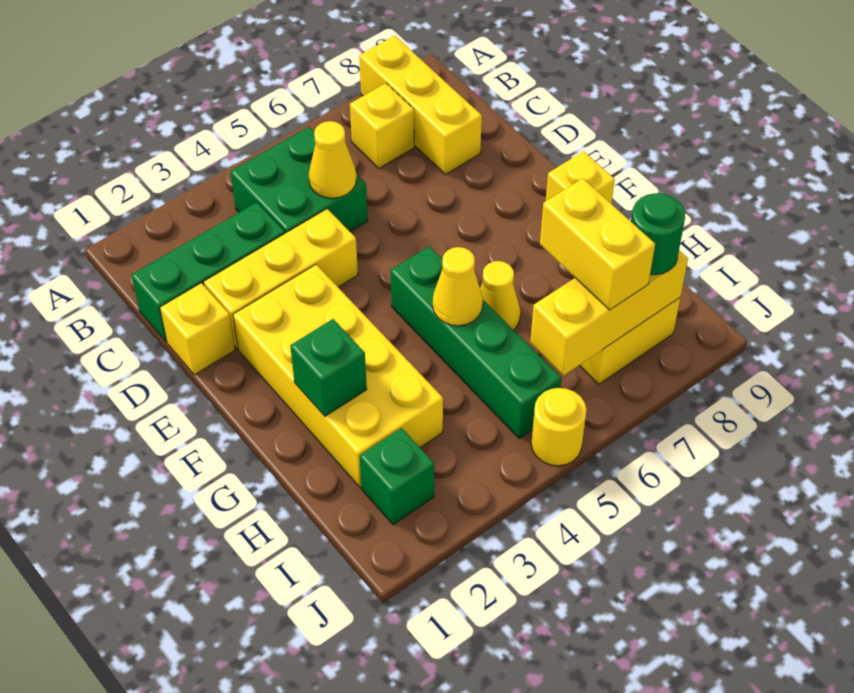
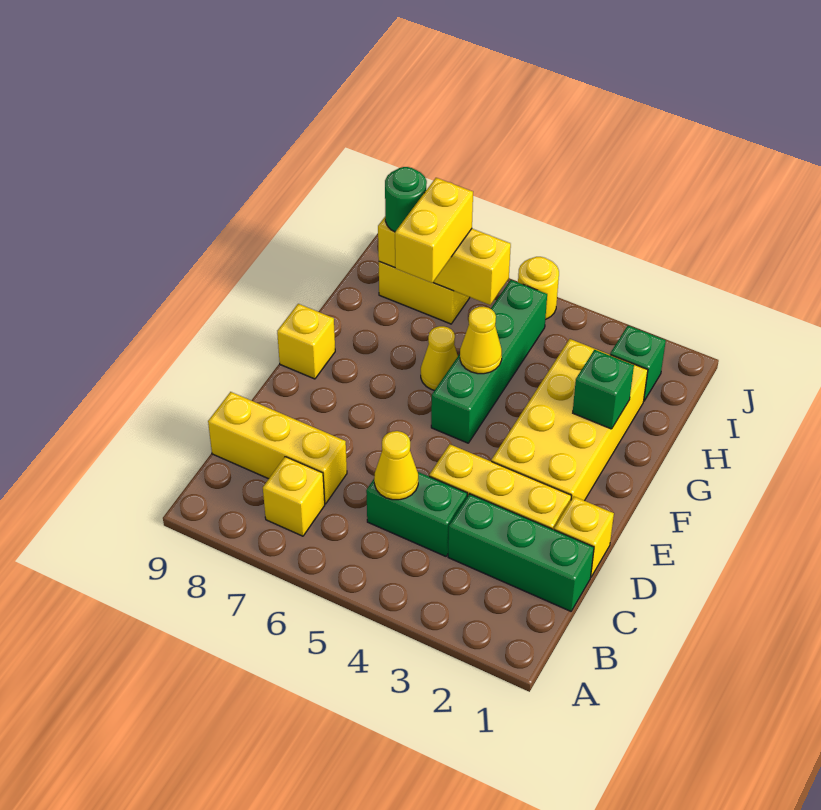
yellow brick A8:C8 level 1 -> yellow brick C7:C9 level 1
green brick B4:C5 level 1 -> green brick C4:C5 level 1

